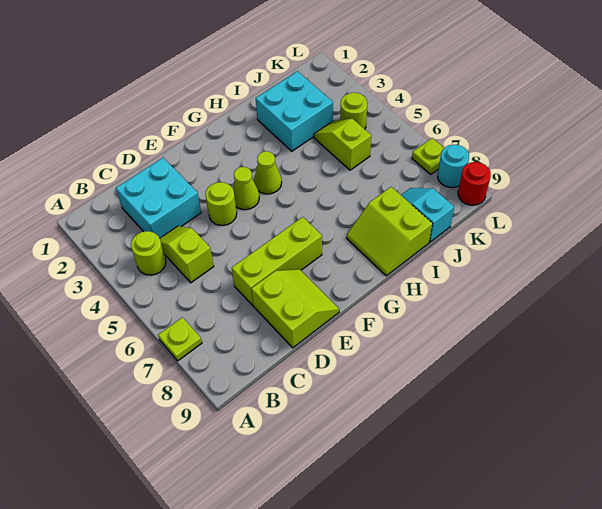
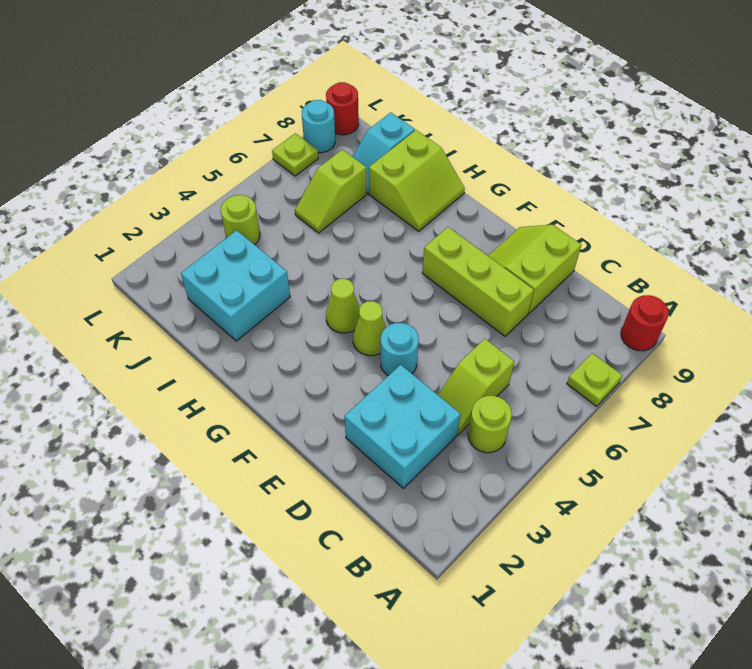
none -> red round brick A9 level 1
lime round brick E4 level 1 -> cyan round brick E4 level 1
lime slope J4:J5 level 1 top 5 -> lime slope J6:J7 level 1 top 7

